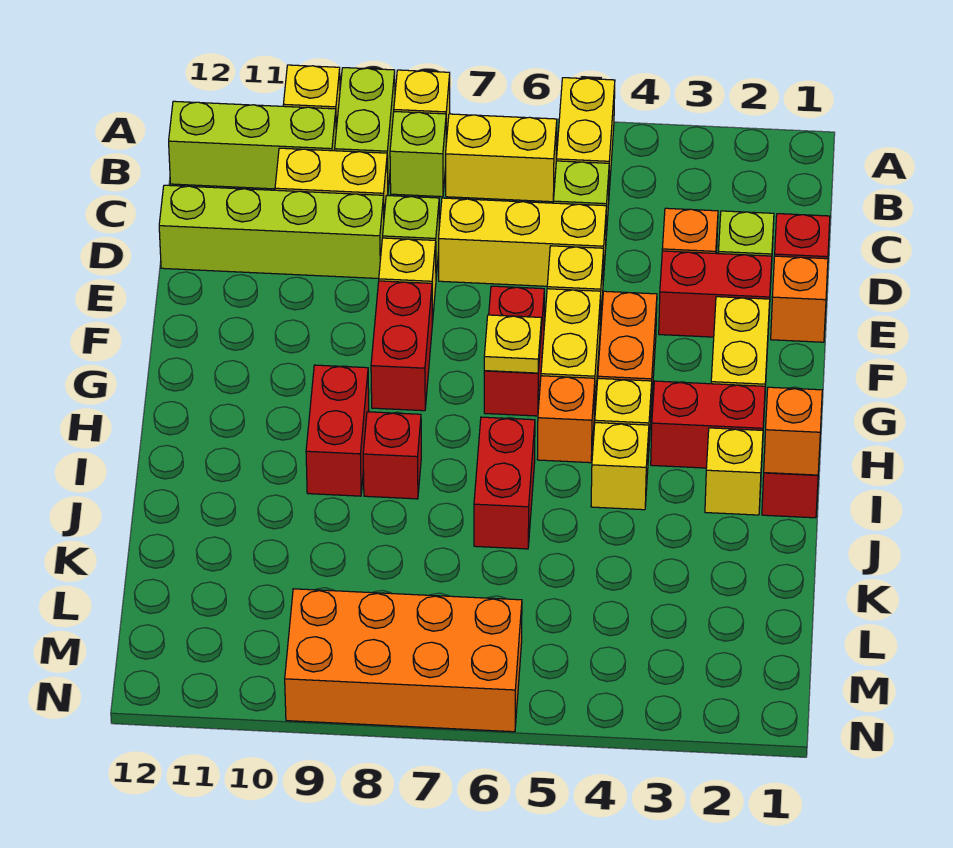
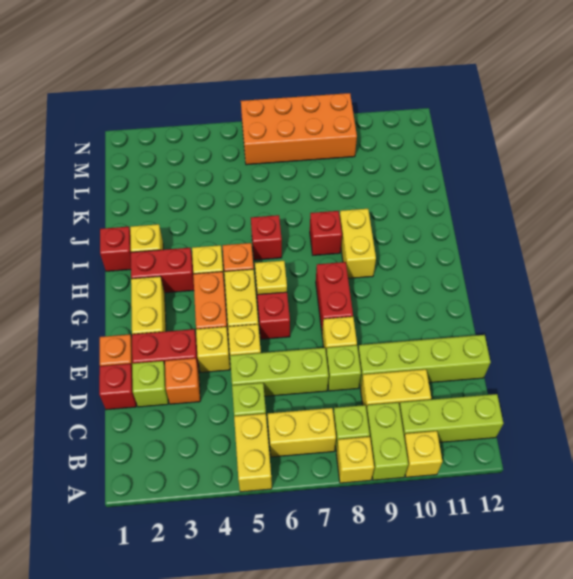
yellow brick D5:D7 level 1 -> lime brick D5:D7 level 1
red brick H9:I9 level 1 -> yellow brick H9:I9 level 1
orange brick I1 level 2 -> none
yellow brick I4 level 1 -> yellow brick E4 level 1
red brick I6:J6 level 1 -> red brick I6 level 1

